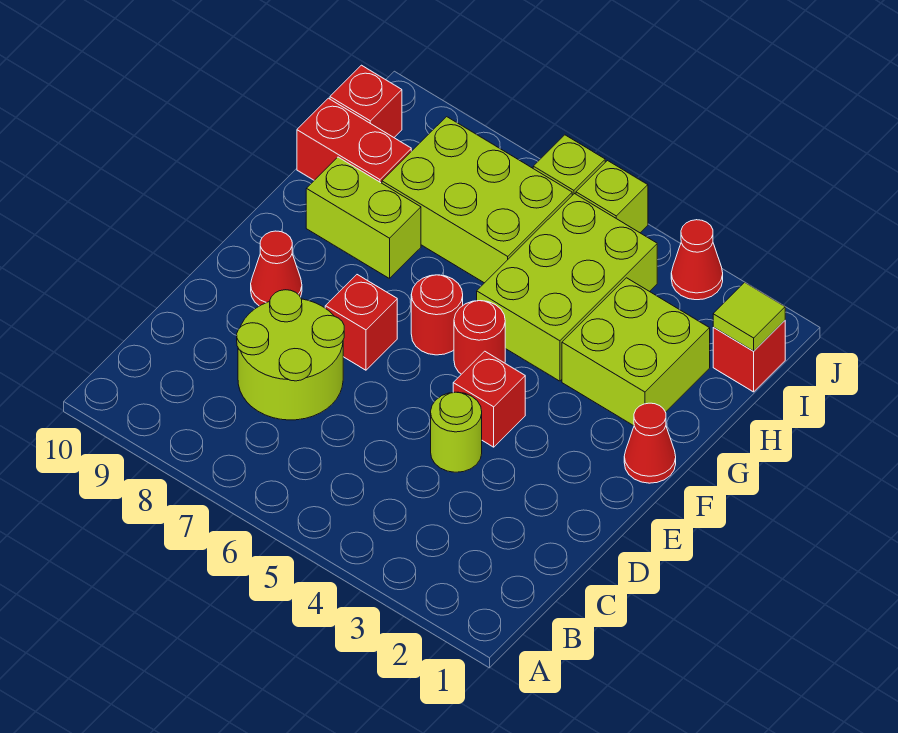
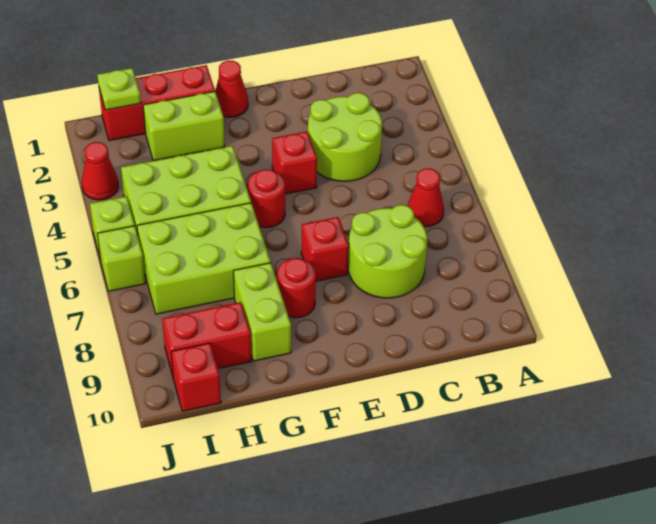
lime round brick D4 level 1 -> lime round brick C3:D4 level 1
red cone E9 level 1 -> red cone B6 level 1
red round brick F6 level 1 -> red round brick F8 level 1
lime brick G2:H3 level 1 -> lime brick G2:H2 level 1
lime brick H6:I8 level 1 -> lime brick G6:I7 level 1
red brick H9:H10 level 1 -> red brick H9:I9 level 1
red brick I1 level 1 -> red brick G1:I1 level 1
lime tile I1 level 2 -> lime plate I1 level 2

